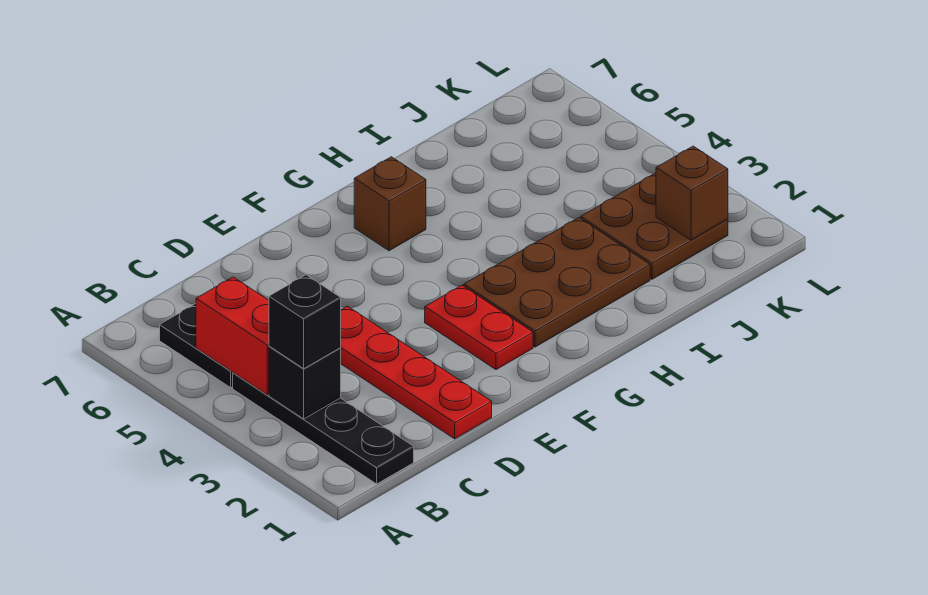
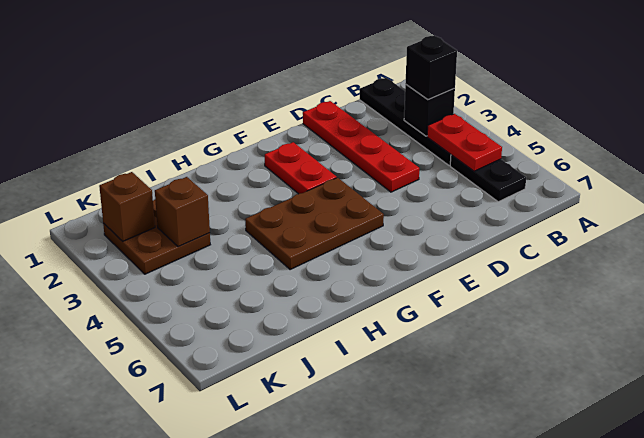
red brick B4:B5 level 2 -> red plate B4:B5 level 2
brown plate G2:I3 level 1 -> brown plate F4:H5 level 1
brown brick G6 level 1 -> brown brick J3 level 2

